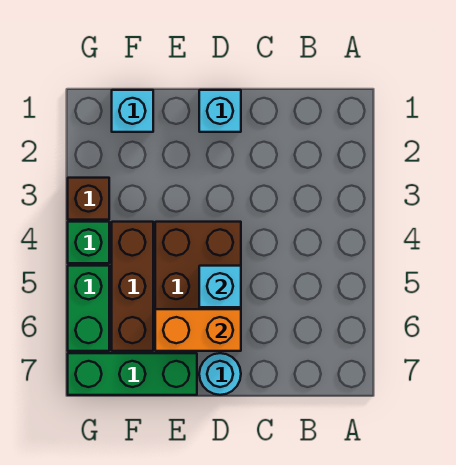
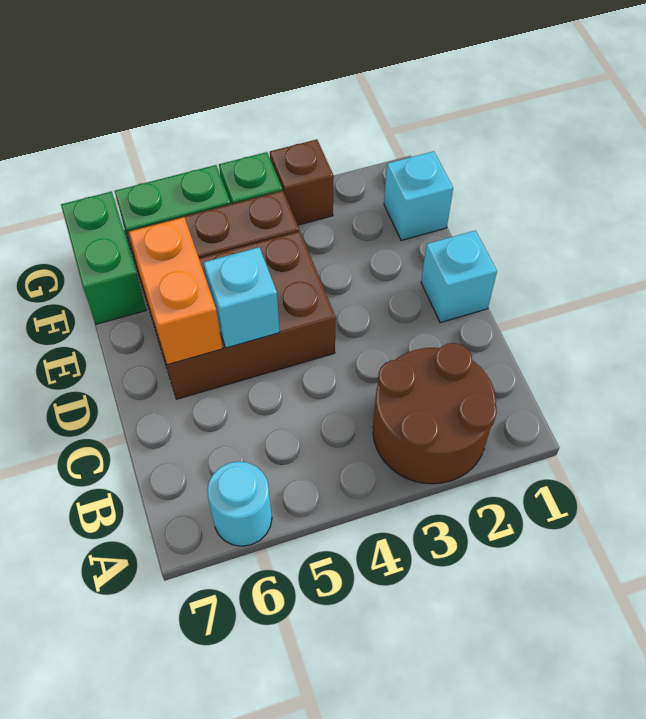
none -> brown round brick A2:B3 level 1
cyan round brick D7 level 1 -> cyan round brick A6 level 1
green brick E7:G7 level 1 -> green brick F7:G7 level 1

